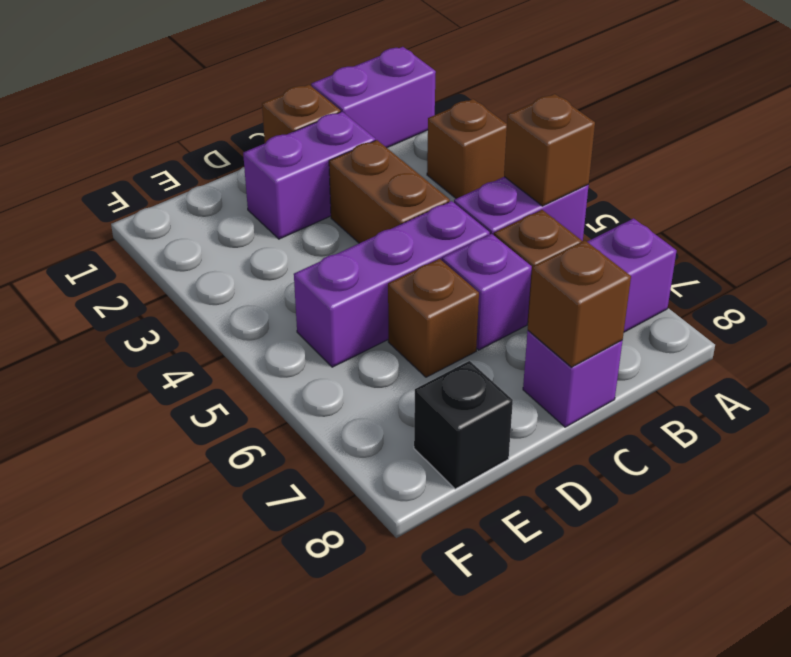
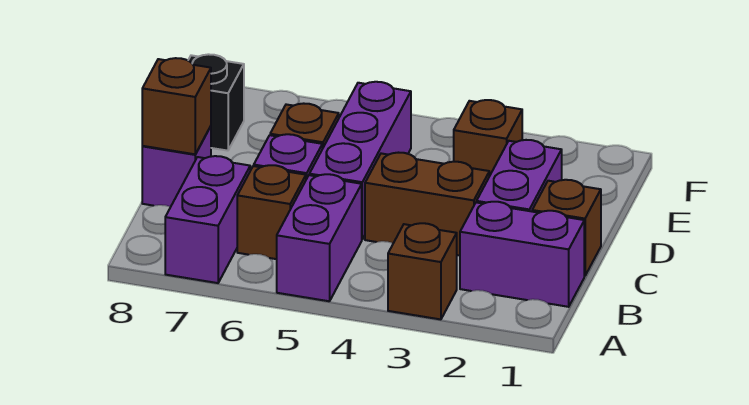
purple brick A1:B1 level 1 -> purple brick B1:B2 level 1
brown brick A5 level 2 -> brown brick E3 level 1

